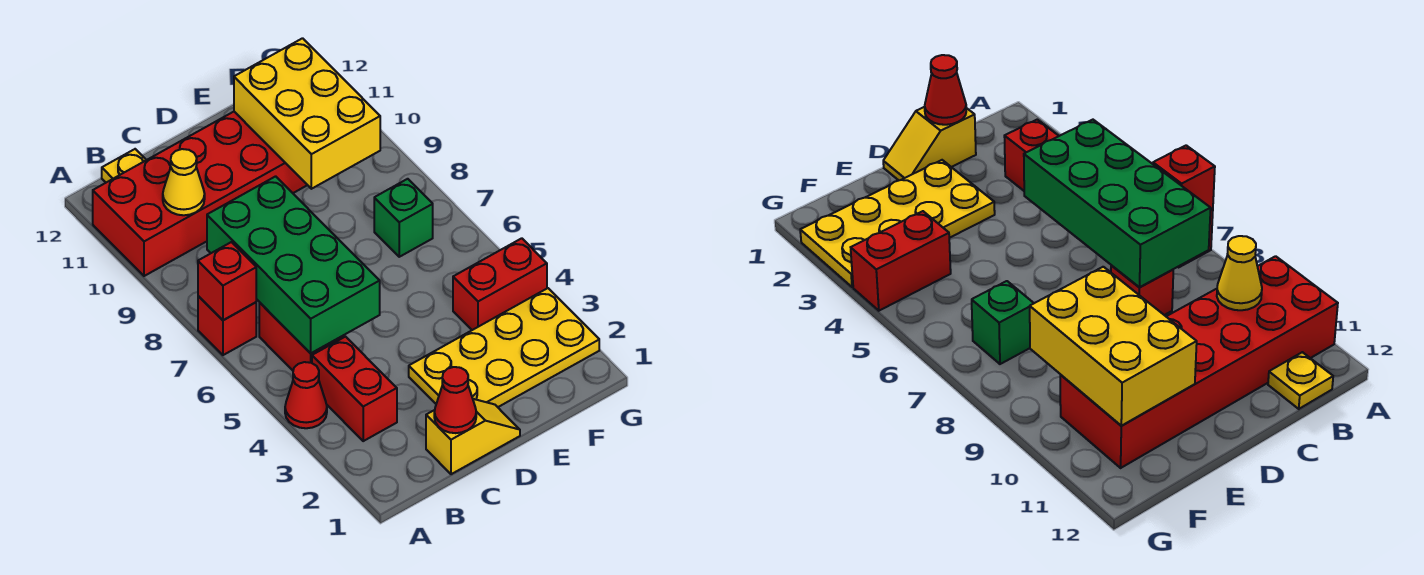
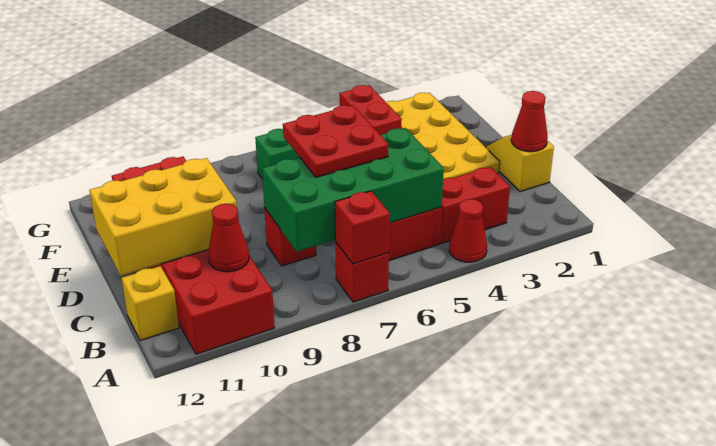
yellow cone B10 level 2 -> red cone B10 level 2
yellow plate B12 level 1 -> yellow brick B12 level 1
none -> red plate C6:D7 level 3
yellow brick E9:F11 level 2 -> yellow brick C10:D12 level 2

